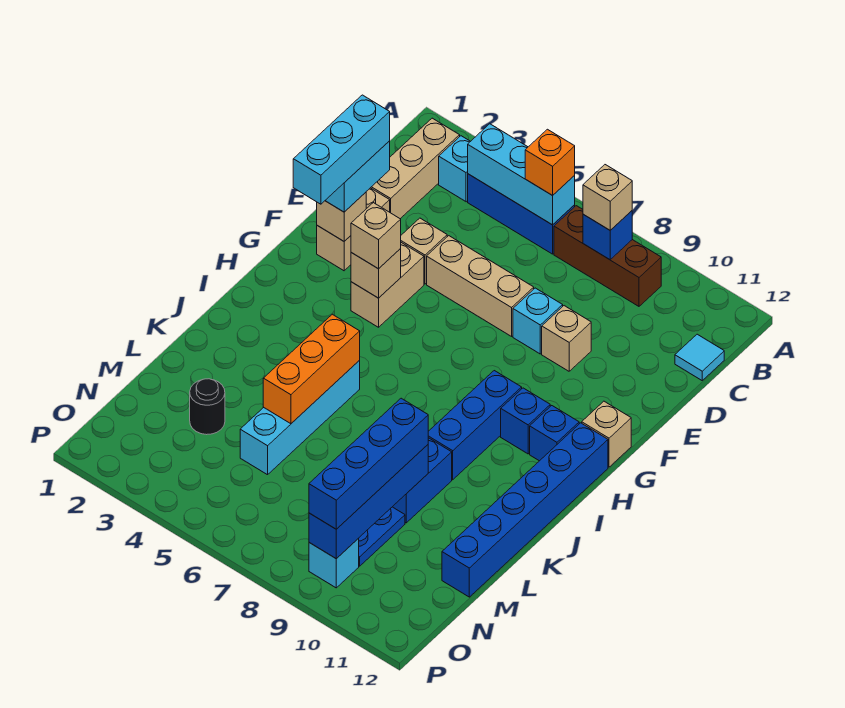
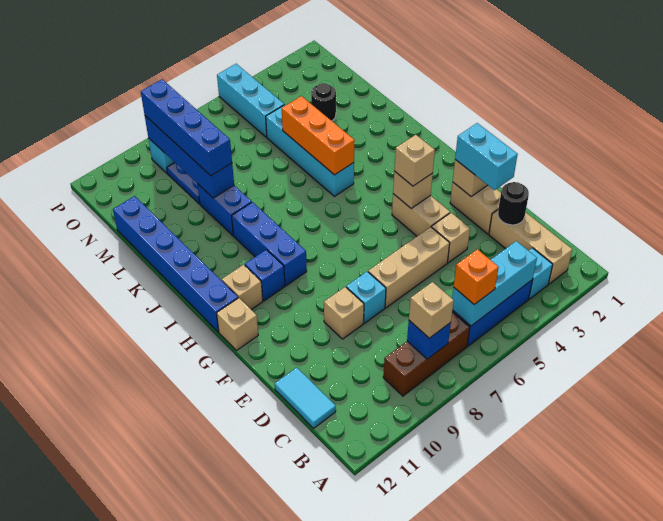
cyan tile C12 level 1 -> cyan tile C12:D12 level 1
none -> black round brick D2 level 2
cyan brick E2:G2 level 4 -> cyan brick N5:P5 level 1
blue brick H11 level 1 -> tan brick H11 level 1

